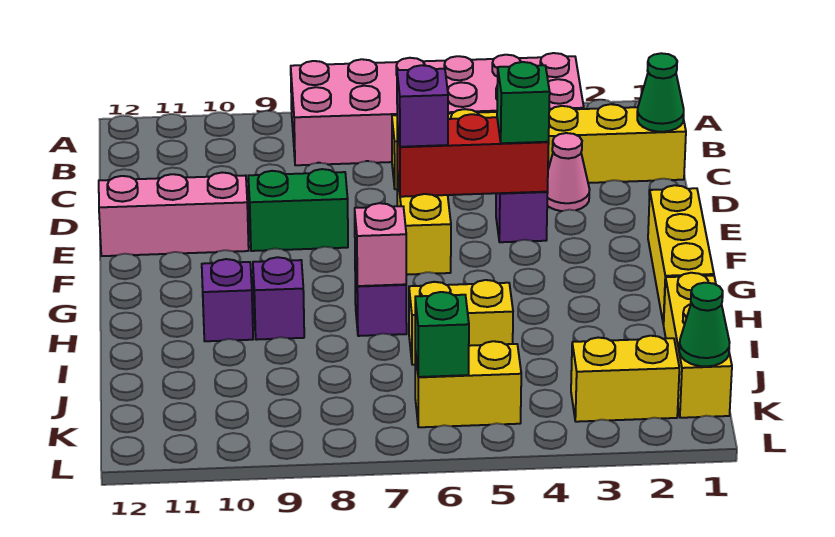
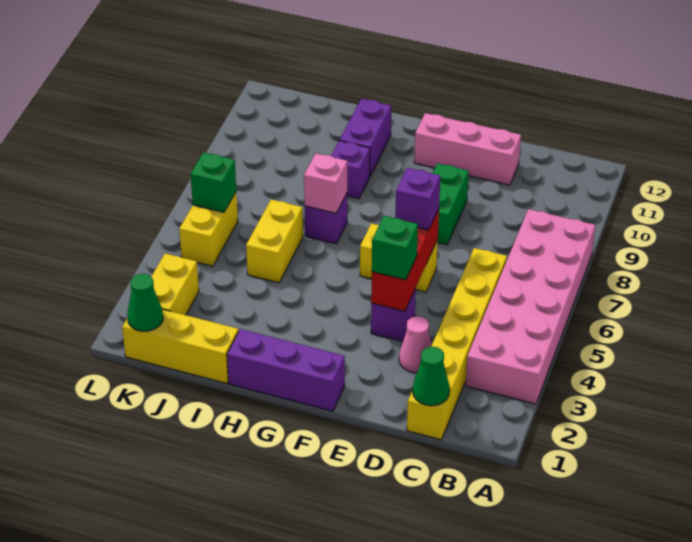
pink brick E10:E12 level 1 -> pink brick D11:F11 level 1
yellow brick F1:H1 level 1 -> purple brick F1:H1 level 1
purple brick H10 level 1 -> purple brick H10:H11 level 1

